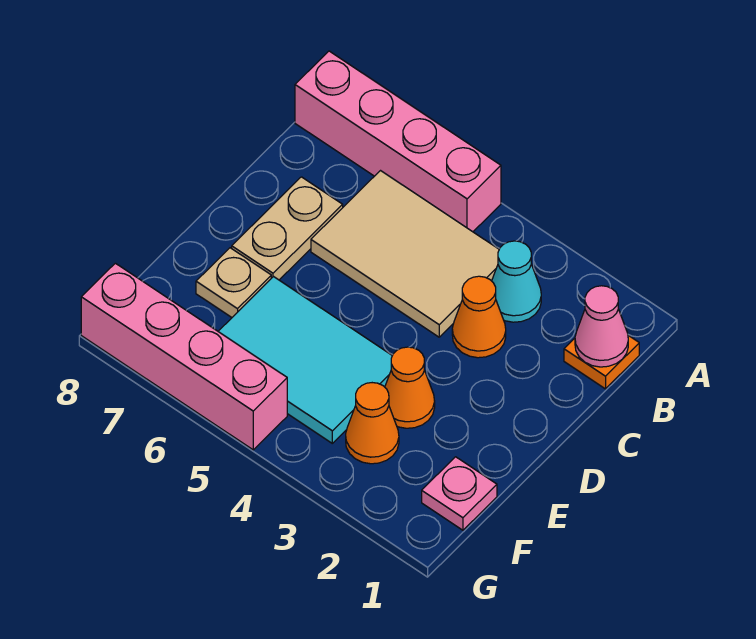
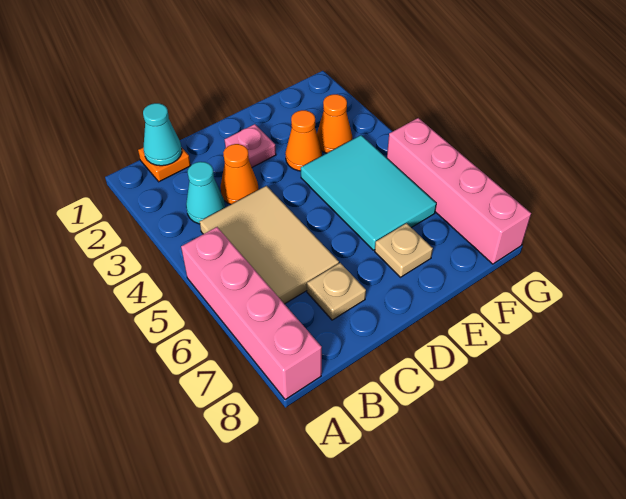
pink cone B1 level 2 -> cyan cone B1 level 2
tan plate C7:D7 level 1 -> tan plate C7 level 1
pink plate F1 level 1 -> pink plate D2 level 1

